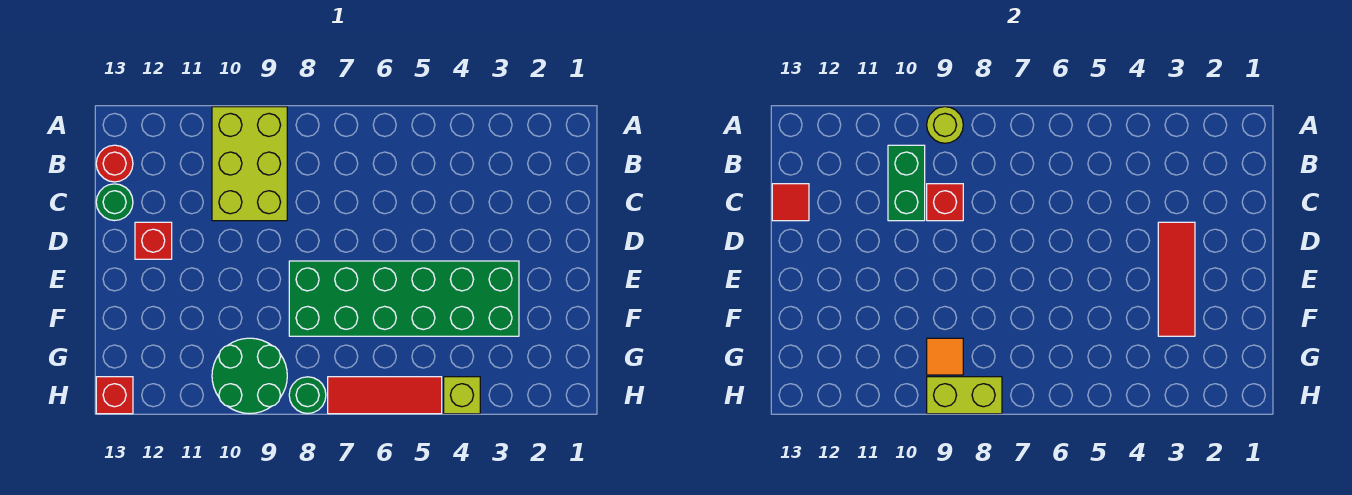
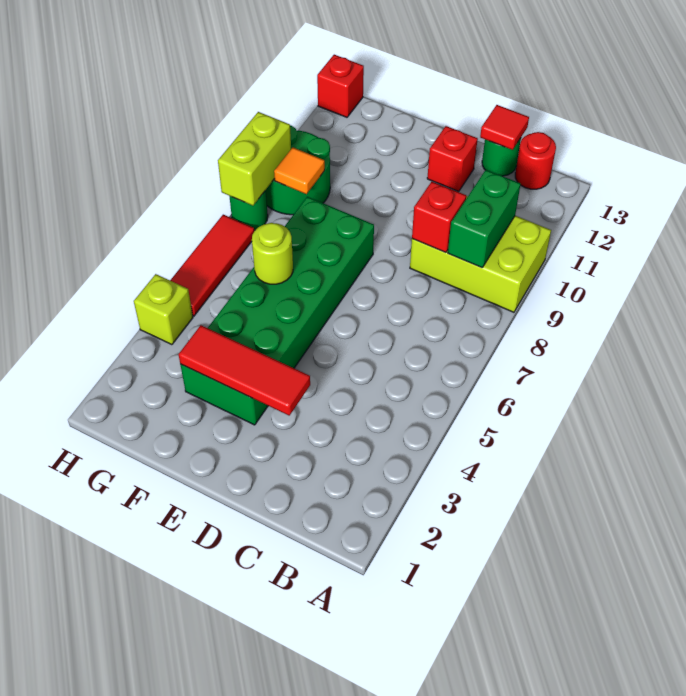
lime round brick A9 level 2 -> lime round brick F6 level 2
green brick B10:C10 level 2 -> green brick B9:B10 level 2

